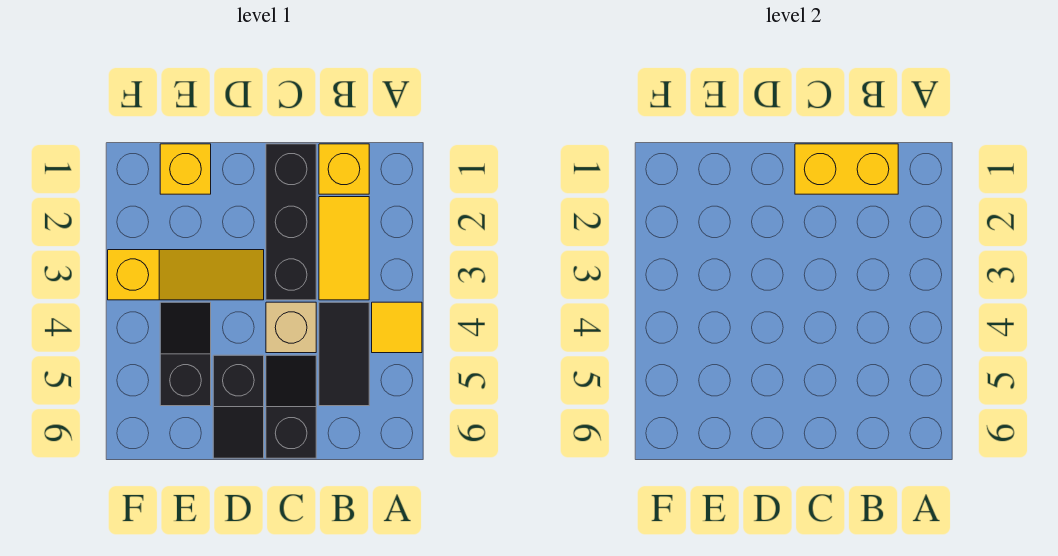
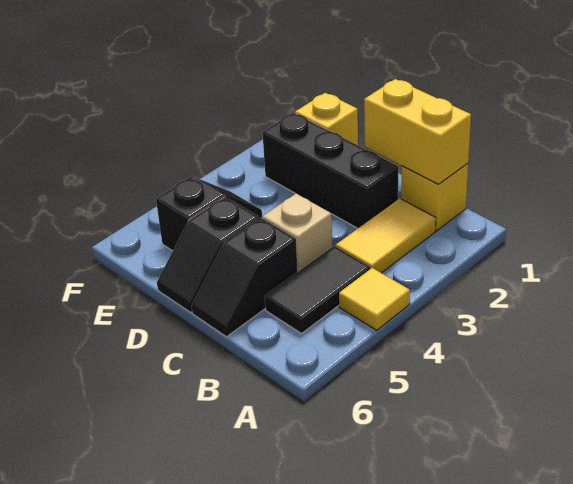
black brick C1:C3 level 1 -> black brick C2:E2 level 1
black slope C5:C6 level 1 top 6 -> black slope C5:C6 level 1 top 5
yellow slope D3:F3 level 1 top F -> none

